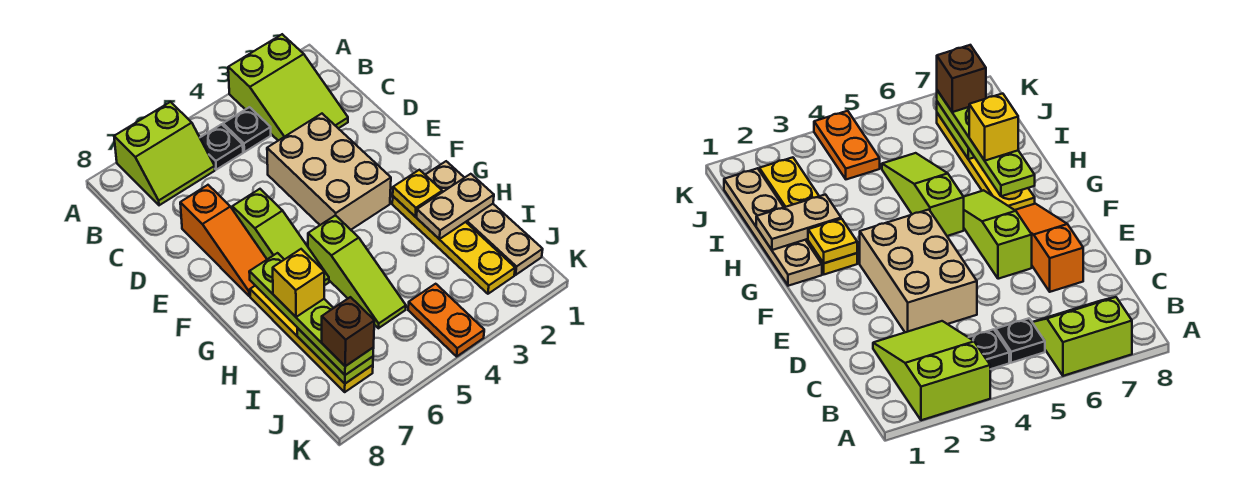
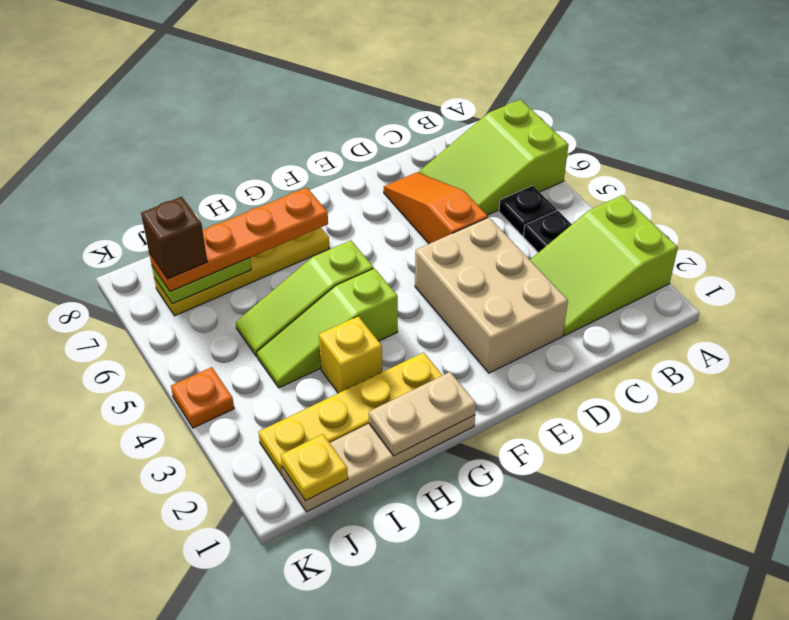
lime slope A6:B7 level 1 top A -> lime slope A6:C7 level 1 top A
tan brick D3:F4 level 1 -> tan brick D2:E4 level 1
orange slope D7:F7 level 1 top D -> orange slope D5:D7 level 1 top 5
lime slope E6:G6 level 1 top E -> lime slope G4:I4 level 1 top G
yellow plate G2 level 2 -> yellow plate J1 level 2
lime plate G7:J7 level 3 -> orange plate G7:J7 level 3
tan plate H1:H2 level 2 -> tan plate G1:H1 level 2
yellow brick H7 level 4 -> yellow brick H3 level 1
orange plate J4:K4 level 1 -> orange plate K4 level 1

